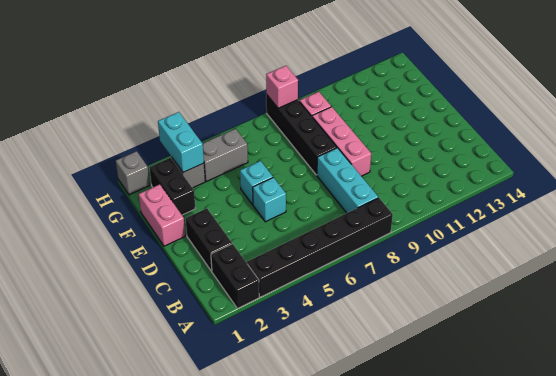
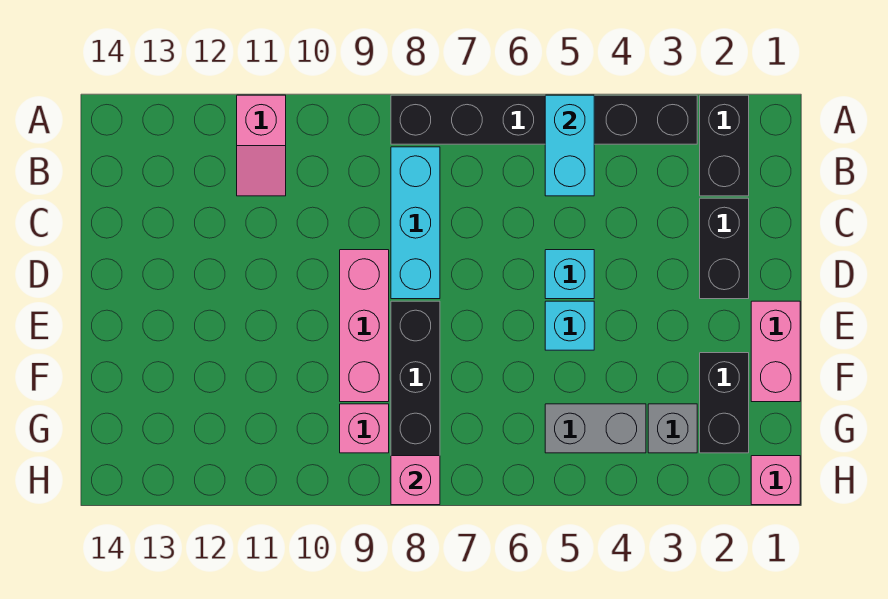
none -> pink slope A11:B11 level 1 top A
cyan brick G3:H3 level 2 -> cyan brick A5:B5 level 2
grey brick H1 level 1 -> pink brick H1 level 1

